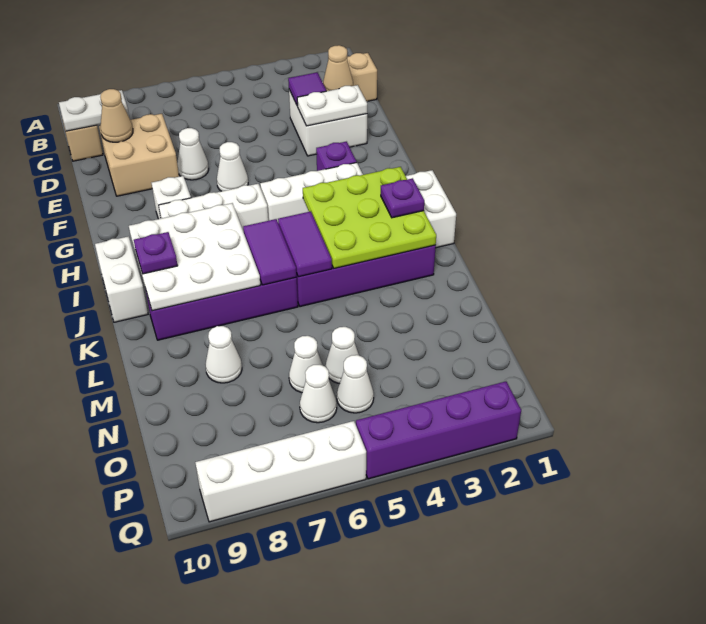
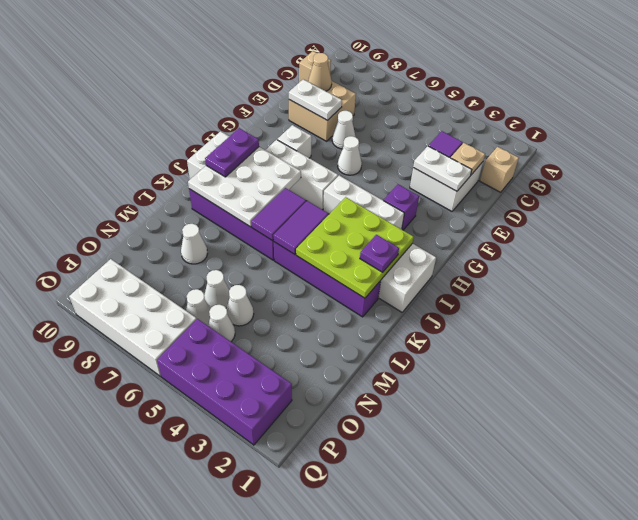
white plate C9:C10 level 2 -> white plate E8:E9 level 2
tan cone D2 level 2 -> tan plate D2 level 2
purple plate J9 level 3 -> purple plate I9:J9 level 3
purple brick Q2:Q5 level 1 -> purple brick P2:Q5 level 1
white brick Q6:Q9 level 1 -> white brick P6:Q9 level 1

